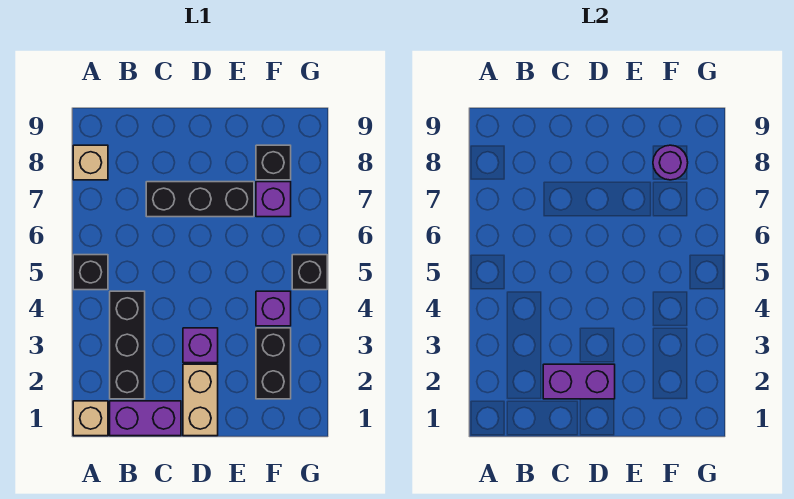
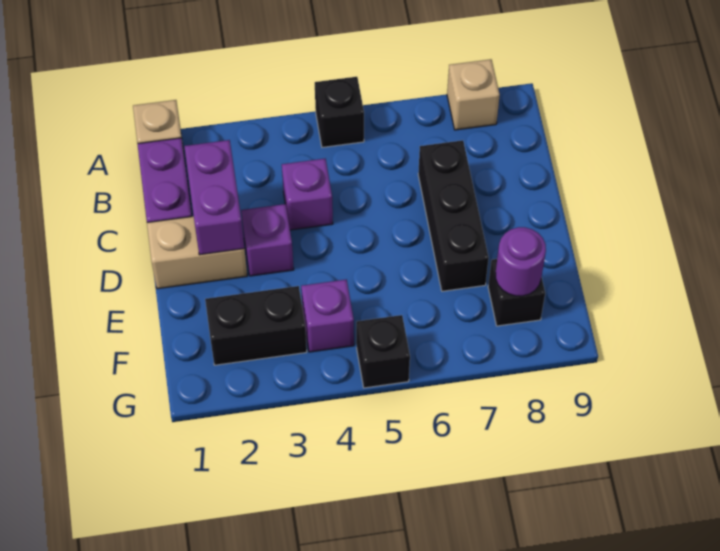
black brick B2:B4 level 1 -> none
purple brick F7 level 1 -> purple brick C4 level 1

